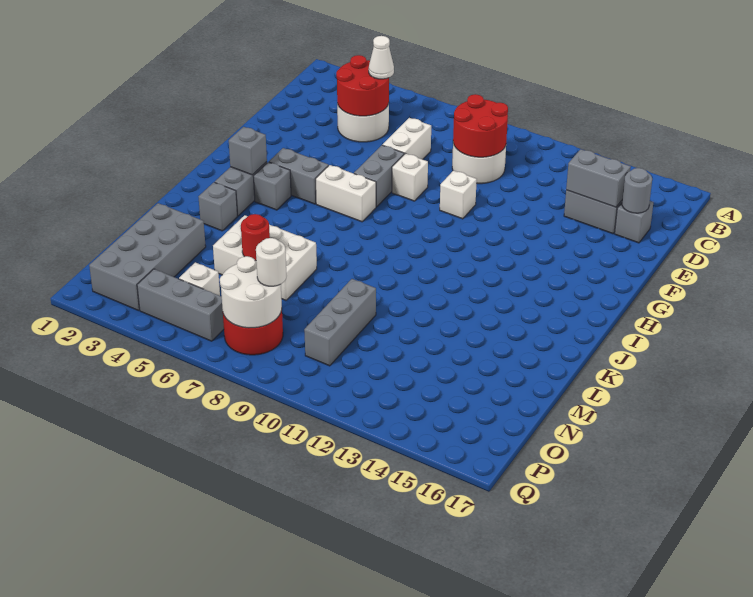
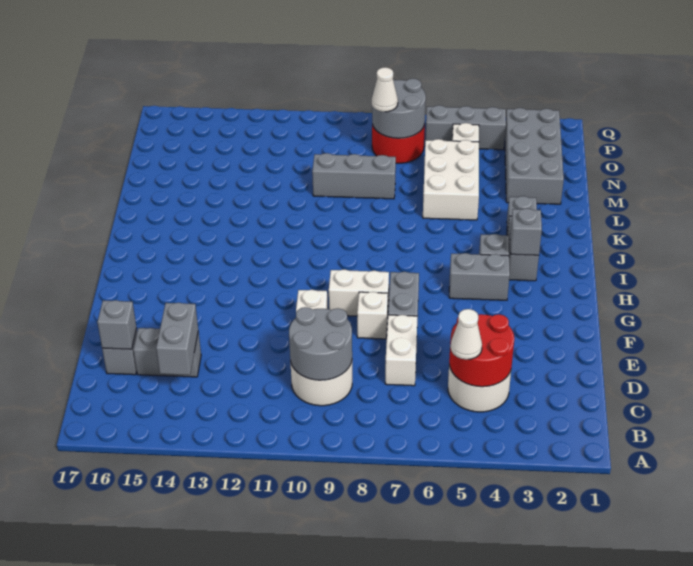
red round brick C9:D10 level 2 -> grey round brick C9:D10 level 2
grey brick D14:D15 level 2 -> grey brick C14:D14 level 2
grey round brick D16 level 2 -> grey brick D16 level 2
white brick H6:H7 level 1 -> white brick G8:G9 level 1
white brick L5:M7 level 1 -> white brick L5:N6 level 1
red round brick M6 level 2 -> none
grey brick M10:O10 level 1 -> grey brick M8:M10 level 1
white round brick O7:P8 level 2 -> grey round brick O7:P8 level 2
white round brick O8 level 3 -> white cone O8 level 3

